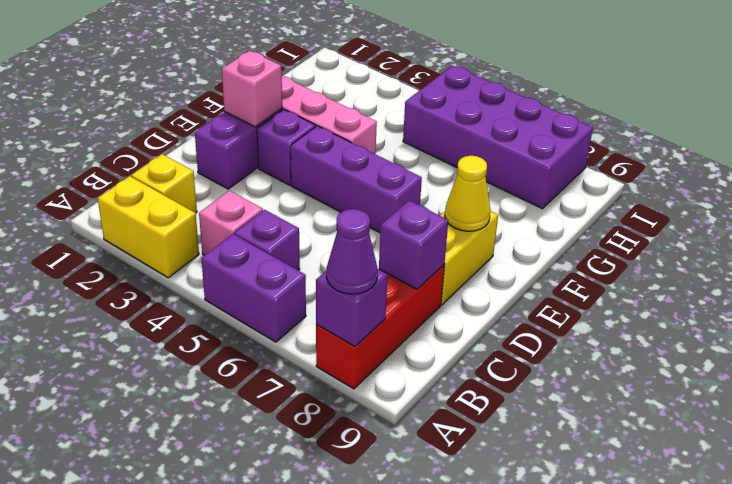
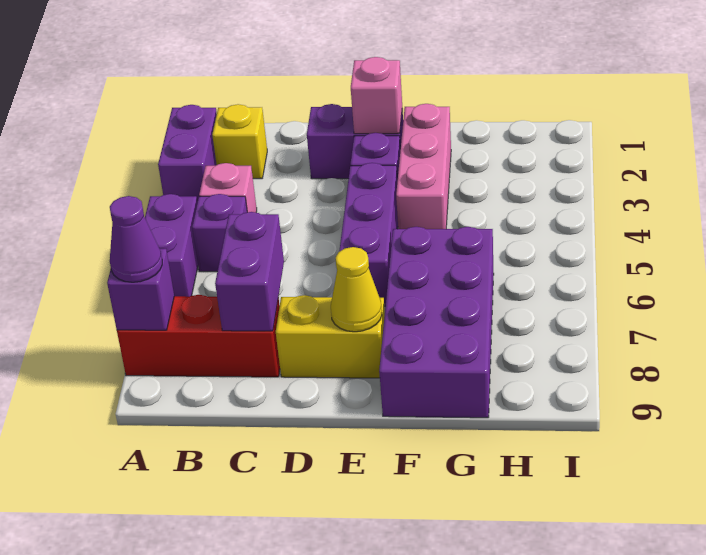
yellow brick A2:A3 level 1 -> purple brick A2:A3 level 1
purple brick C8 level 2 -> purple brick C7:C8 level 2
purple brick H5:I8 level 1 -> purple brick F6:G9 level 1

